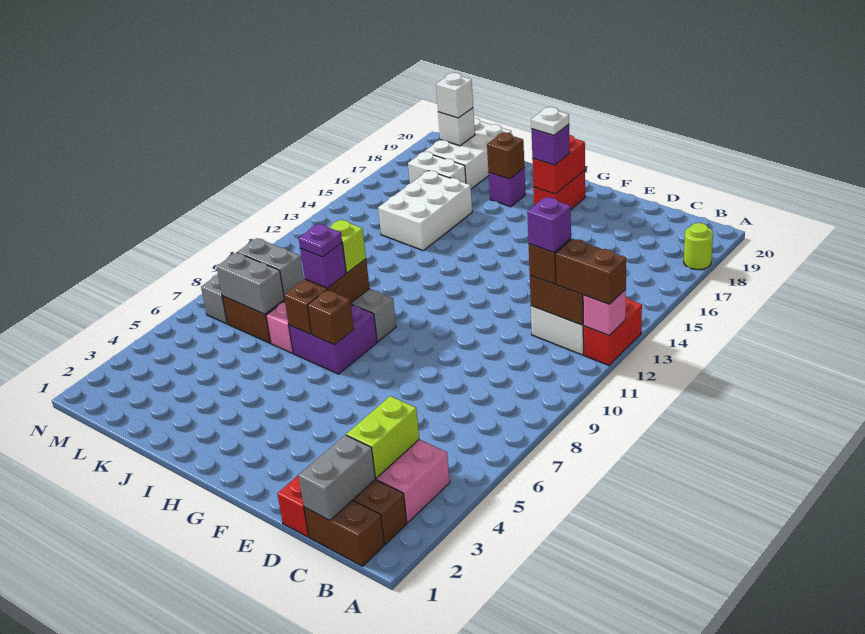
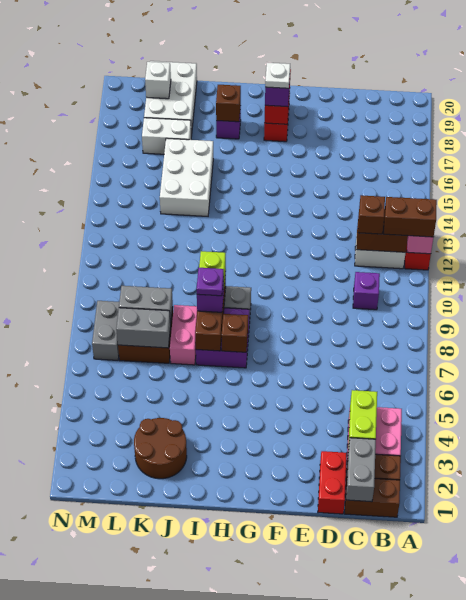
lime round brick A18 level 1 -> none
purple brick C12 level 4 -> purple brick C10 level 1
none -> brown round brick J2:K3 level 1
white brick L19 level 3 -> none

